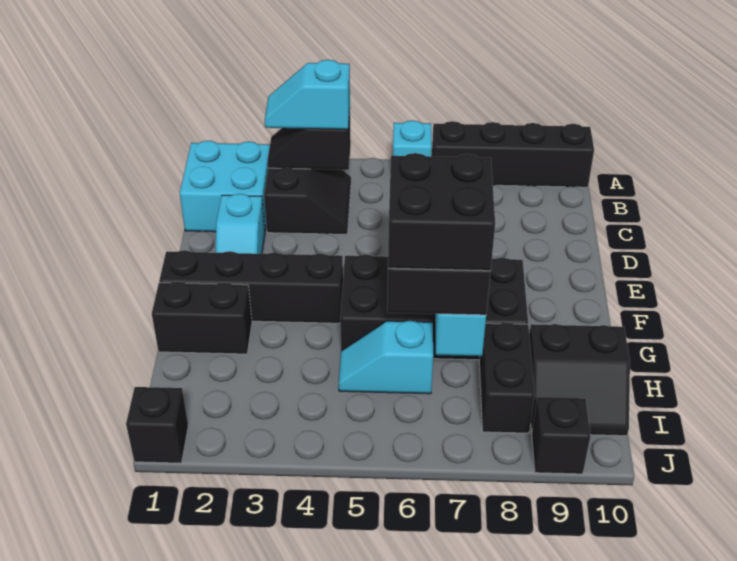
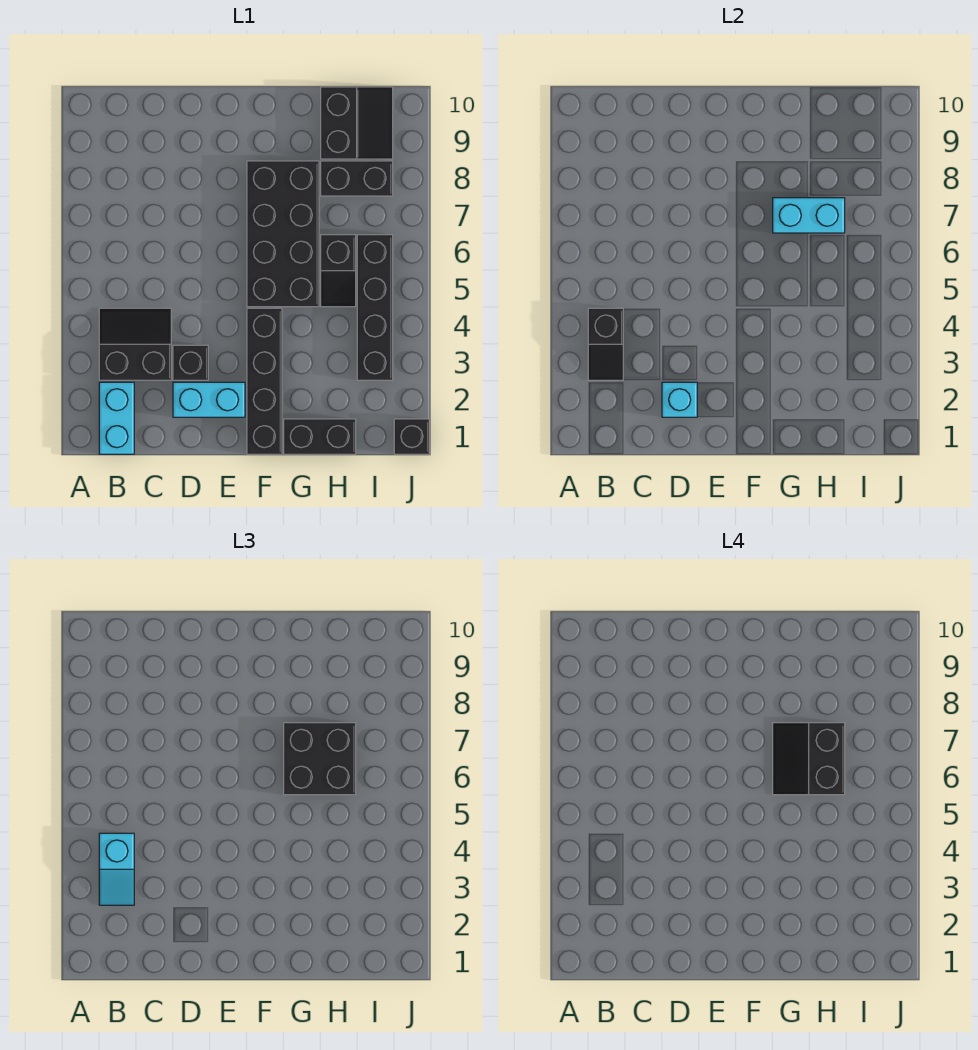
cyan brick A6 level 1 -> cyan brick D2 level 2
black brick A7:A10 level 1 -> black brick I3:I6 level 1
cyan brick B1:C2 level 1 -> cyan brick B1:B2 level 1
cyan slope D2:E2 level 1 top D -> cyan brick D2:E2 level 1
black brick G1:G2 level 1 -> black brick G1:H1 level 1
black brick G6:H7 level 4 -> black slope G6:H7 level 4 top H
cyan slope H5:H6 level 1 top 6 -> black slope H5:H6 level 1 top 6
black brick J9 level 1 -> black brick D3 level 1

